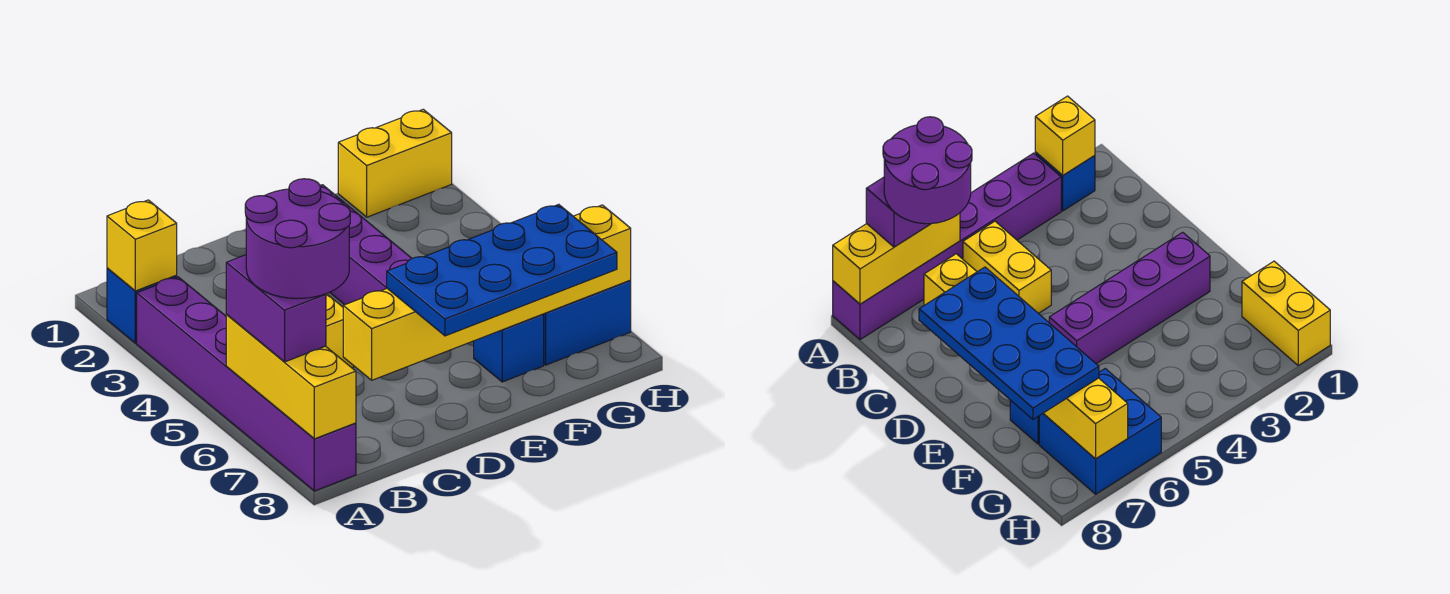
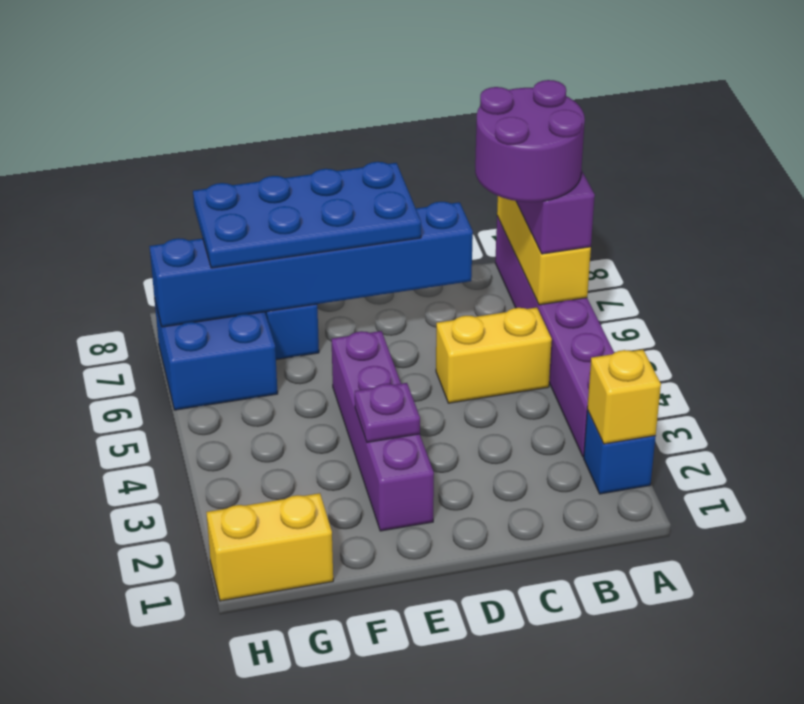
yellow brick C7:H7 level 2 -> blue brick C7:H7 level 2
none -> purple plate E3 level 2

